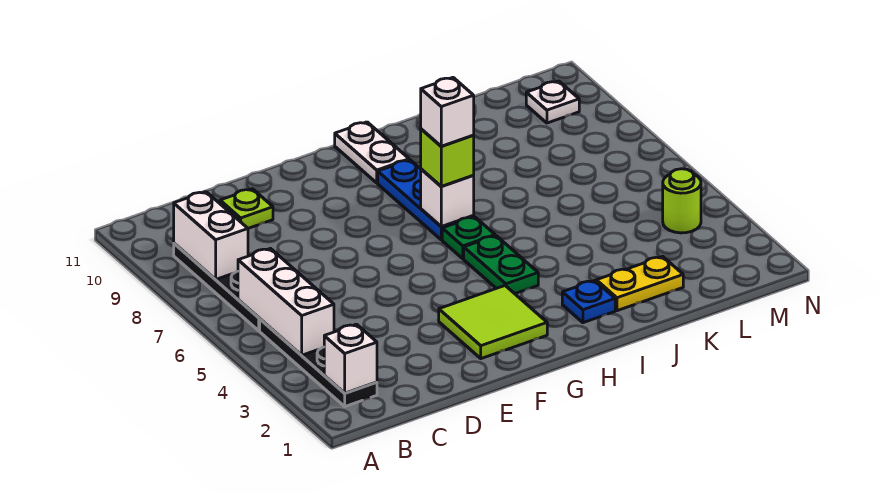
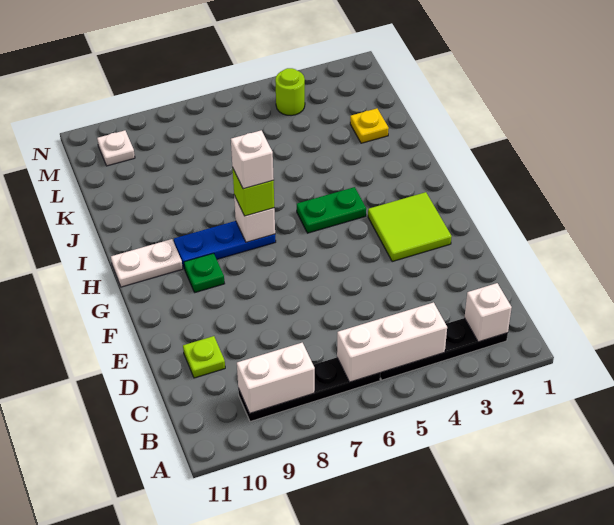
green plate H6 level 1 -> green plate G9 level 1
blue plate I2 level 1 -> none
yellow plate J2:K2 level 1 -> yellow plate K2 level 1

